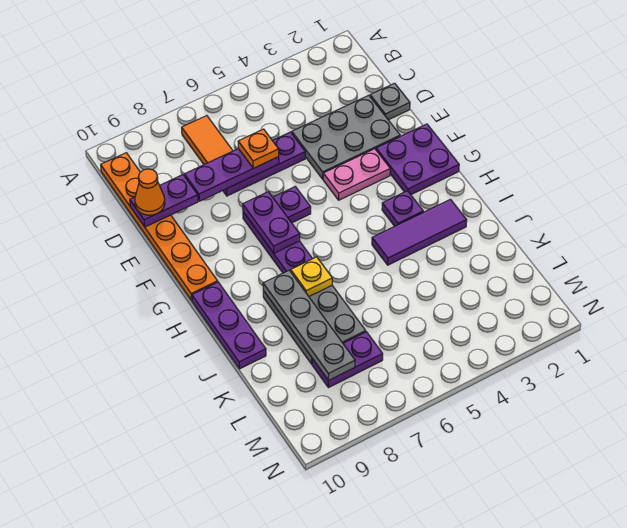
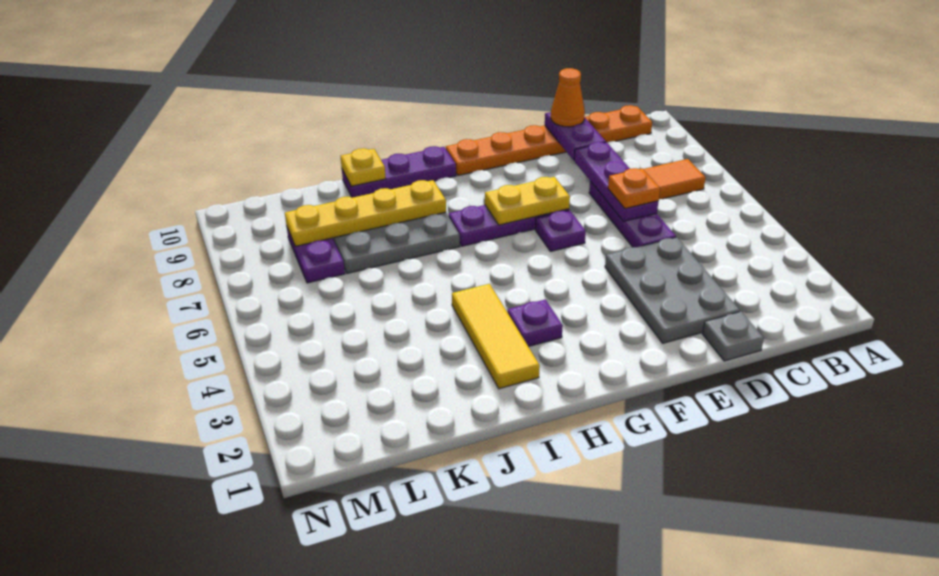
purple plate F1:G2 level 1 -> none
pink plate F3:F4 level 1 -> none
purple plate F7:G7 level 2 -> yellow plate F7:G7 level 2
purple tile I2:I4 level 1 -> yellow tile I2:I4 level 1
yellow plate I7 level 2 -> yellow plate J10 level 2
grey plate I8:L8 level 2 -> yellow plate I8:L8 level 2

